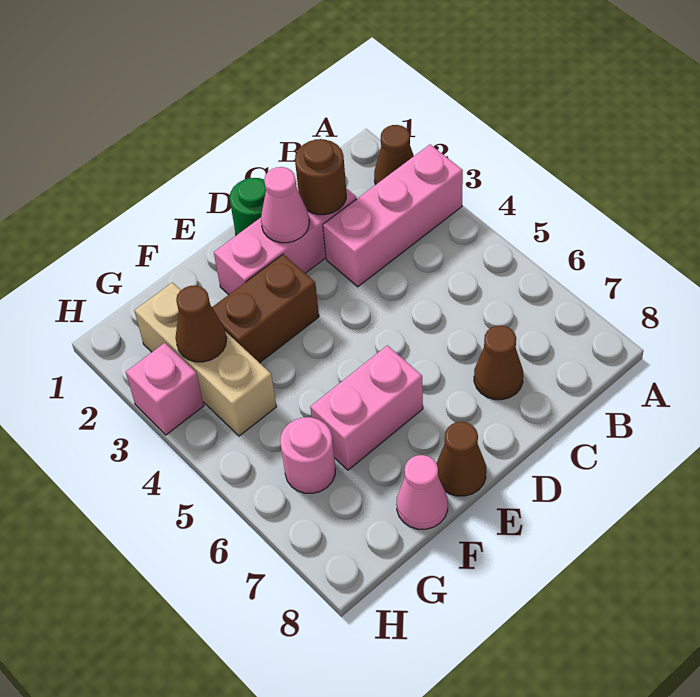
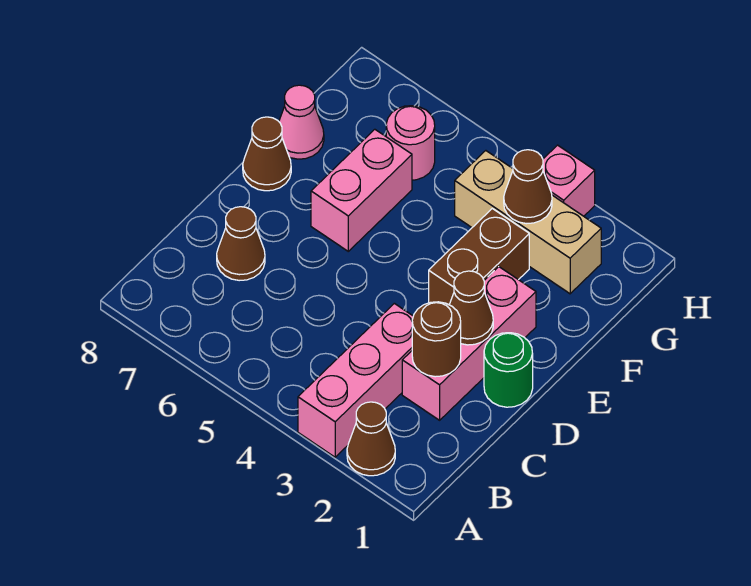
pink cone D2 level 2 -> brown cone D2 level 2

